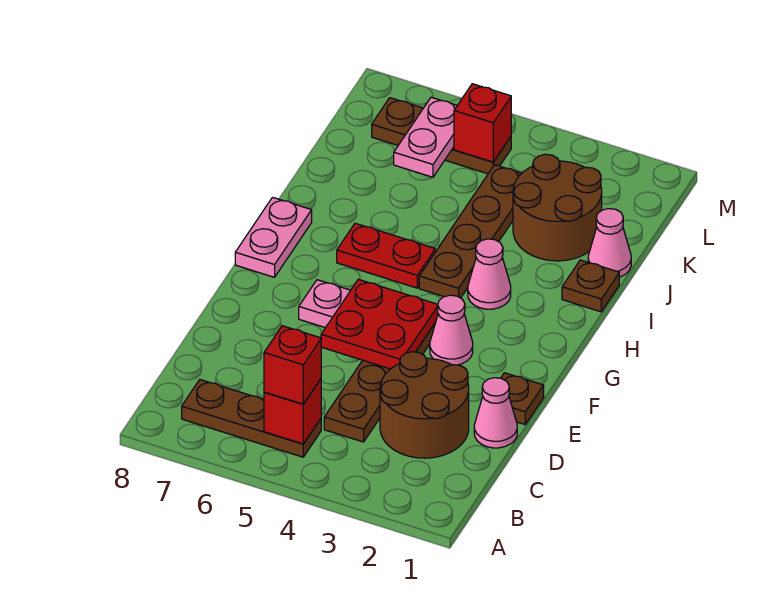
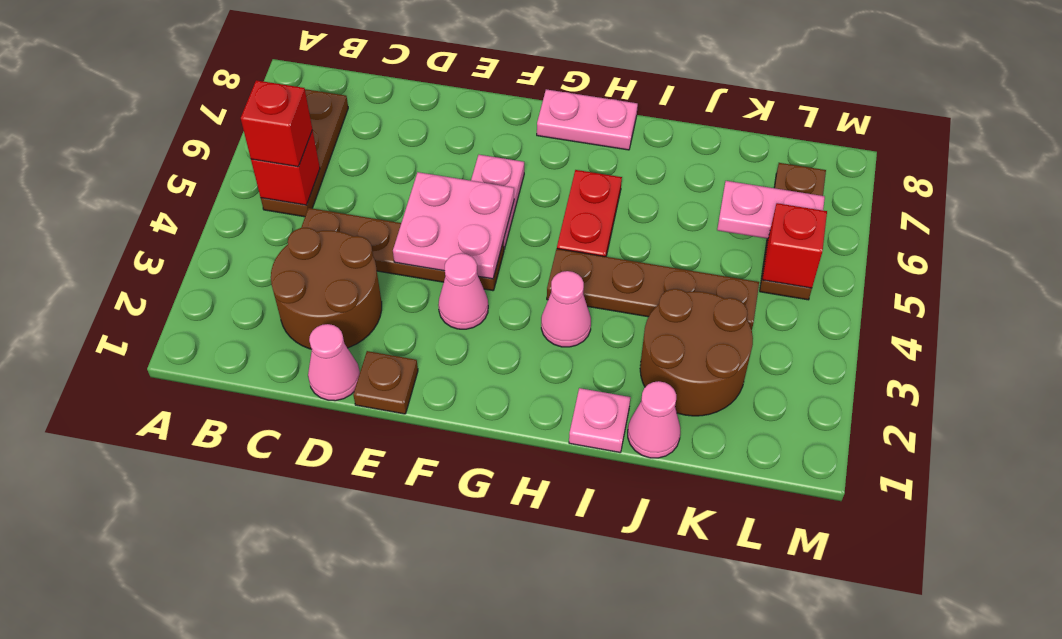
red plate E4:F5 level 2 -> pink plate E4:F5 level 2
brown plate I1 level 1 -> pink plate I1 level 1

